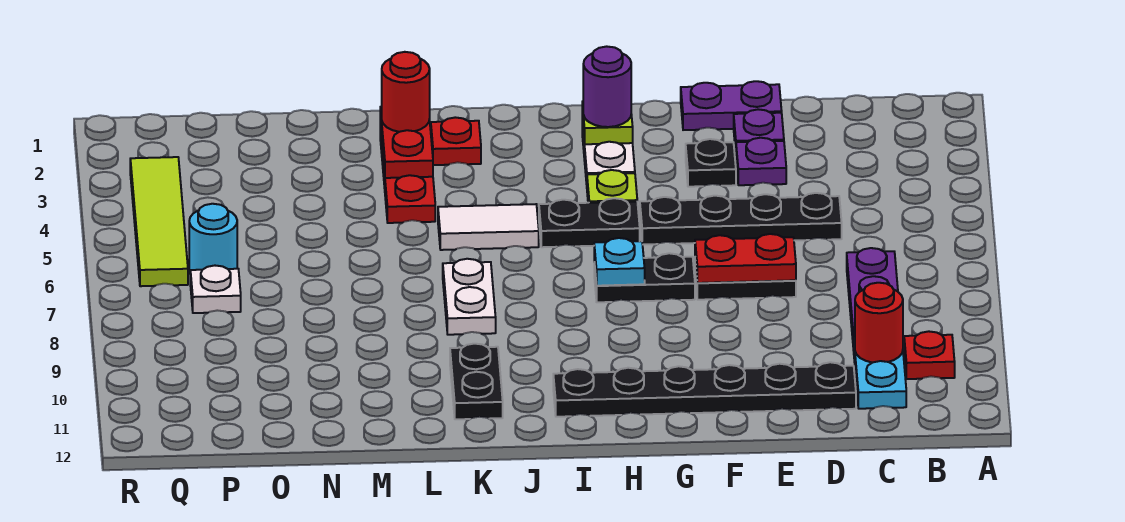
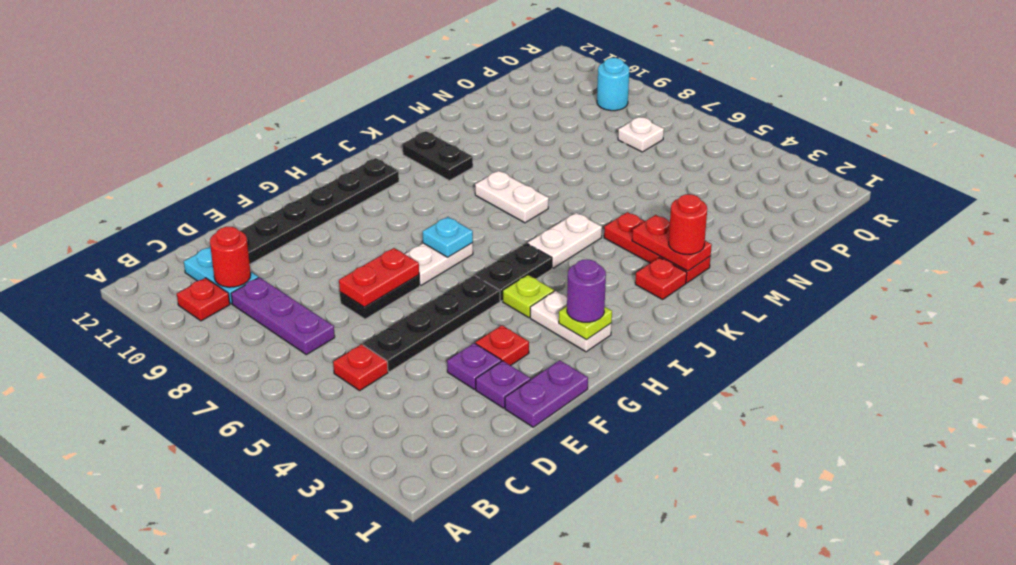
none -> red plate C5 level 1
black plate F3 level 1 -> red plate F3 level 1
black plate G7:H7 level 1 -> white plate G7:H7 level 1
white tile J5:K5 level 1 -> white plate J5:K5 level 1
cyan round brick P6 level 1 -> cyan round brick Q9 level 1
lime tile Q3:Q6 level 1 -> none

